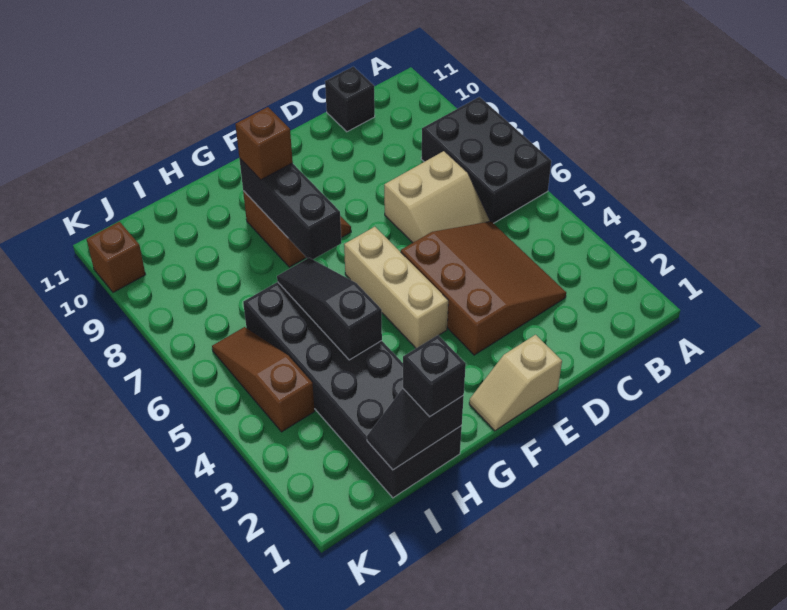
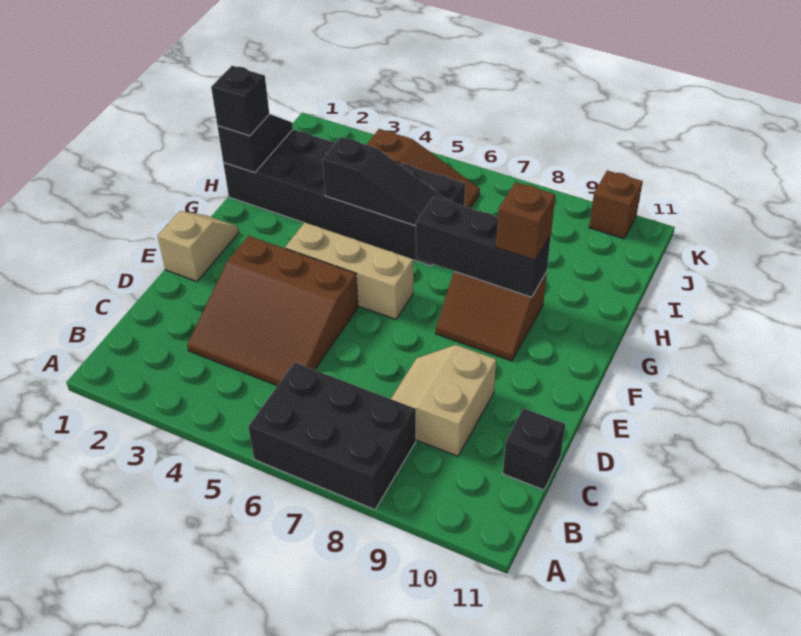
tan slope C6:D7 level 1 top 7 -> tan slope C8:D9 level 1 top 9

